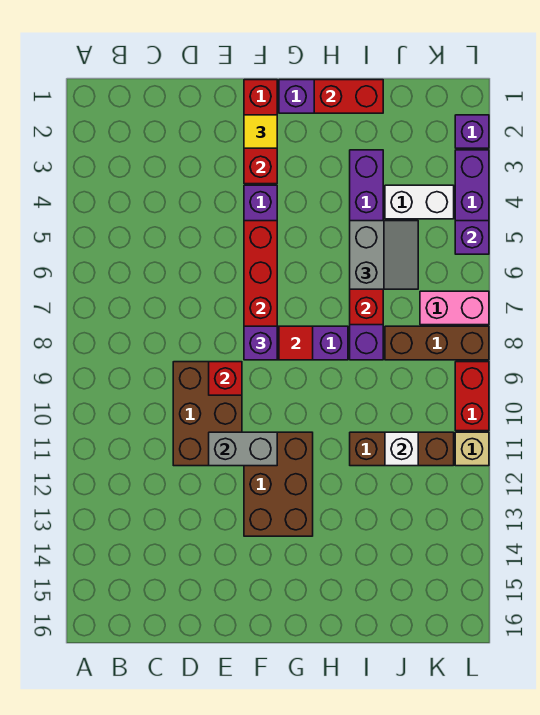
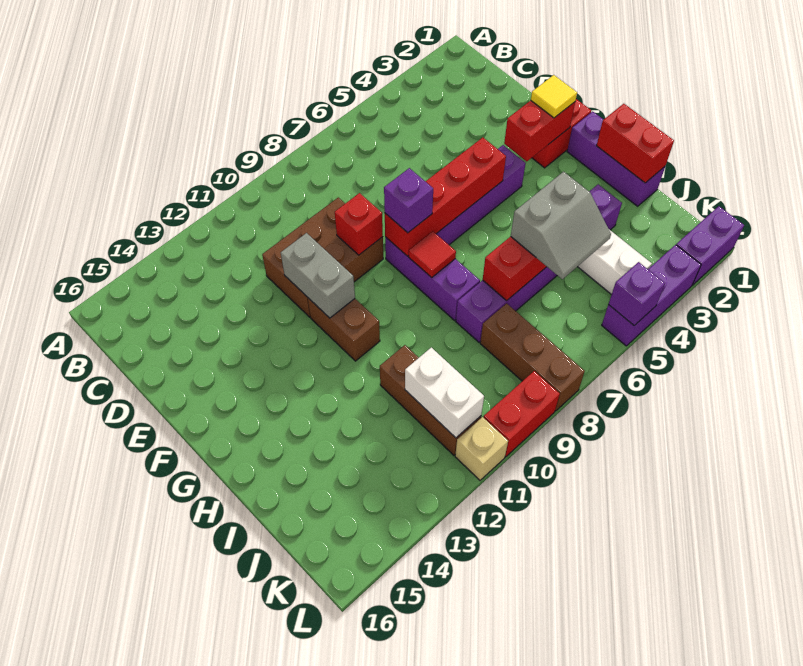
brown brick F11:G13 level 1 -> brown brick F11:G11 level 1
white brick J11 level 2 -> white brick J11:K11 level 2
pink brick K7:L7 level 1 -> none
purple brick L2 level 1 -> purple brick L1:L2 level 1

